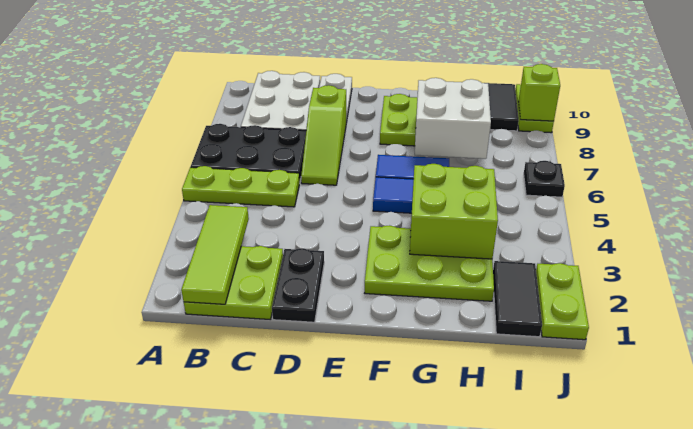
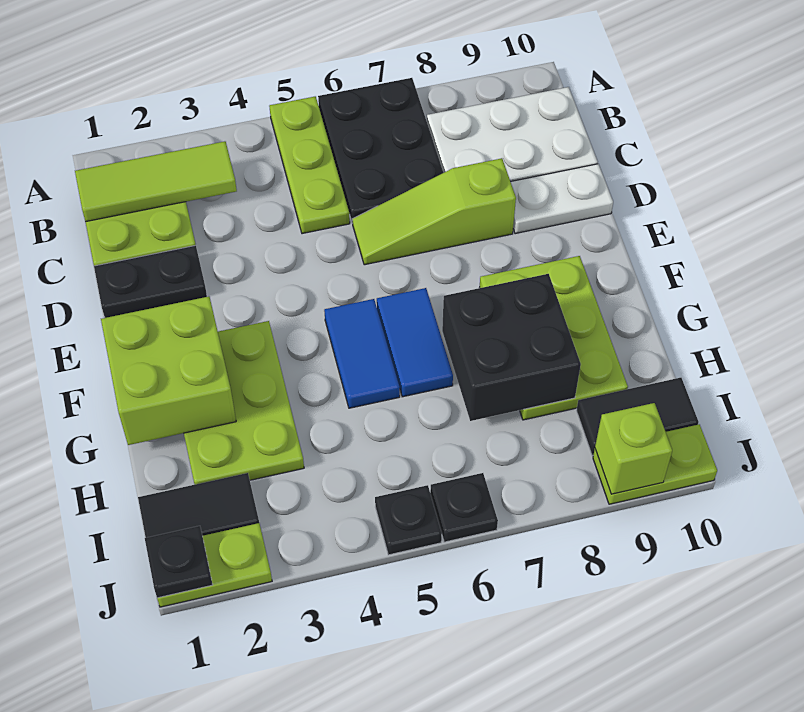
lime brick G3:H4 level 2 -> lime brick F1:G2 level 2
white brick G7:H8 level 2 -> black brick G7:H8 level 2
none -> black plate J1 level 2
none -> black plate J5 level 1

